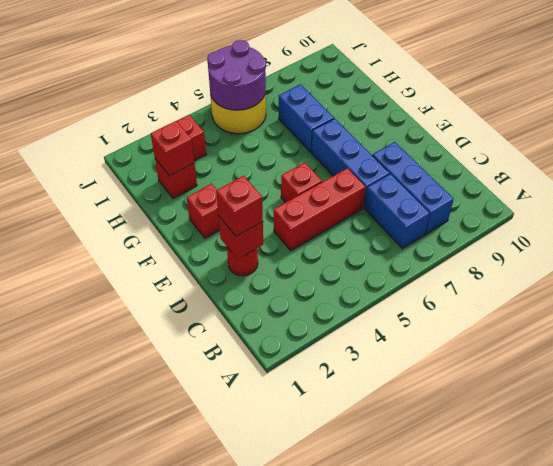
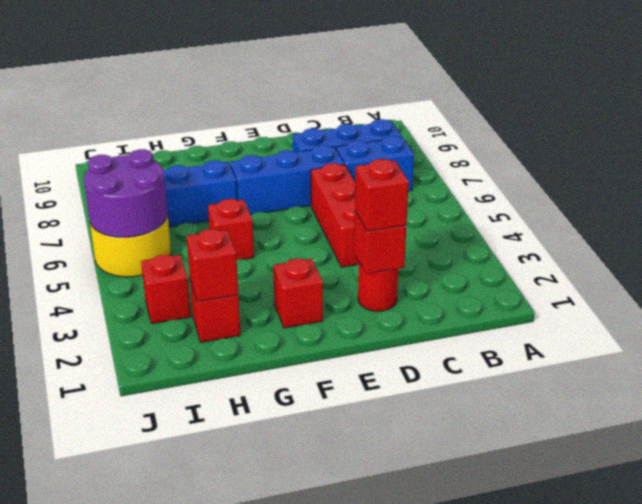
red brick E5 level 1 -> red brick G5 level 1

